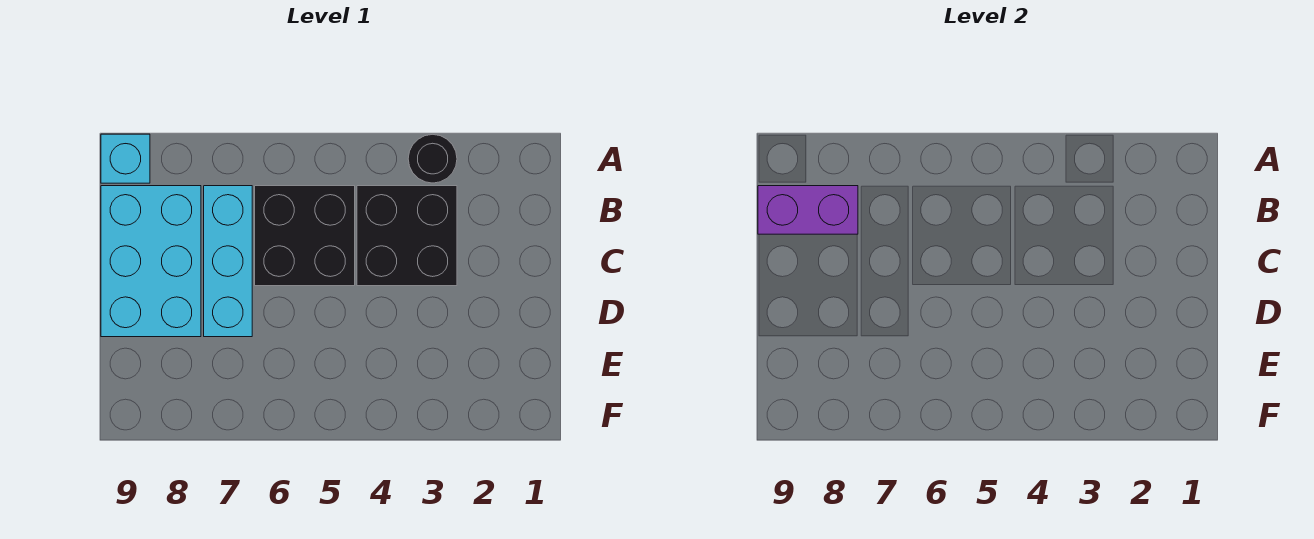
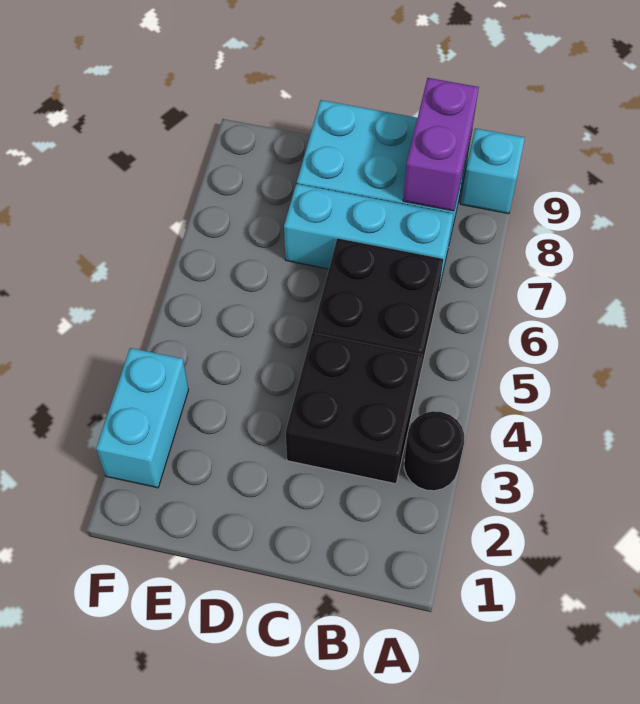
none -> cyan brick F2:F3 level 1

